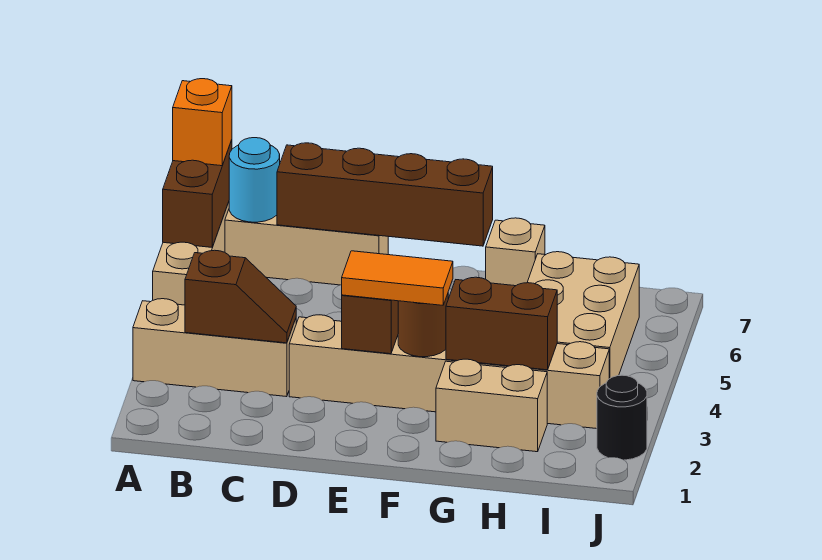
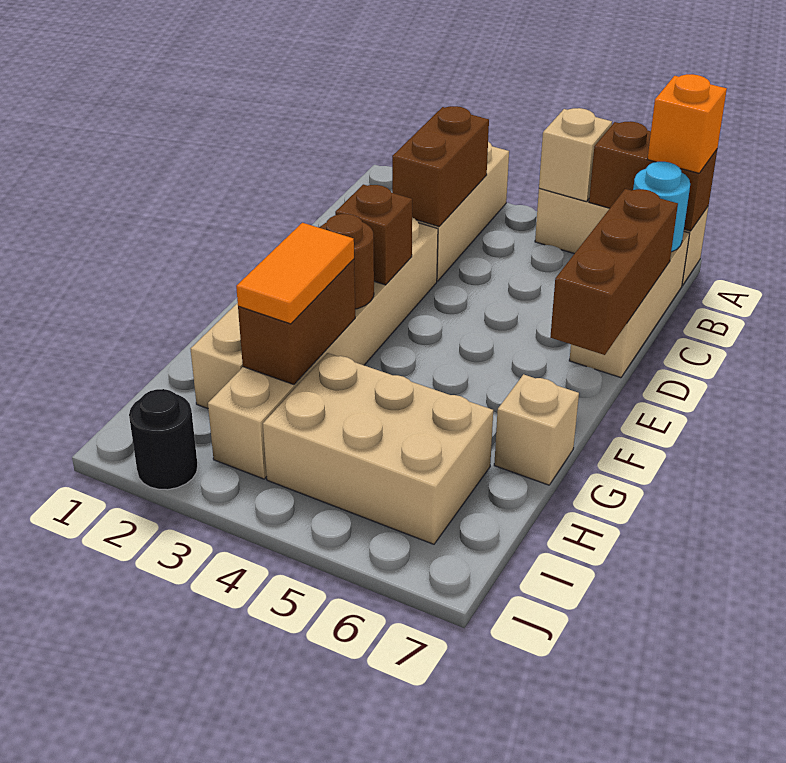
none -> tan brick A5 level 2
brown slope B3:C3 level 2 top B -> brown brick B3:C3 level 2
brown brick C7:F7 level 2 -> brown brick C7:E7 level 2
orange tile E3:F3 level 3 -> orange tile G3:H3 level 3

